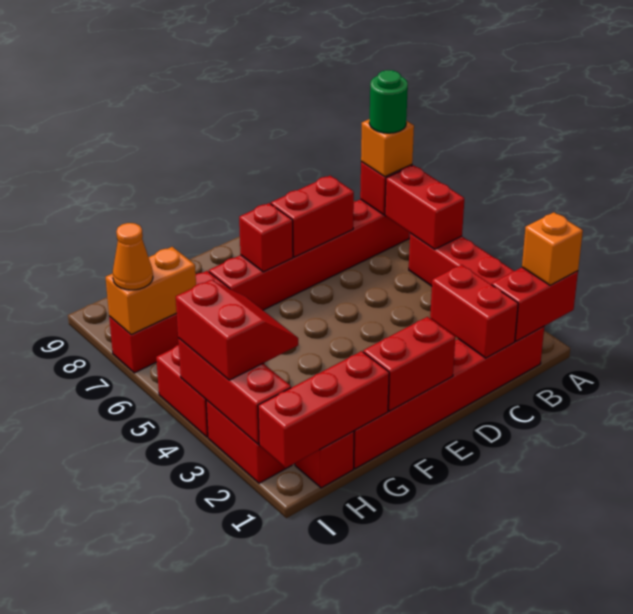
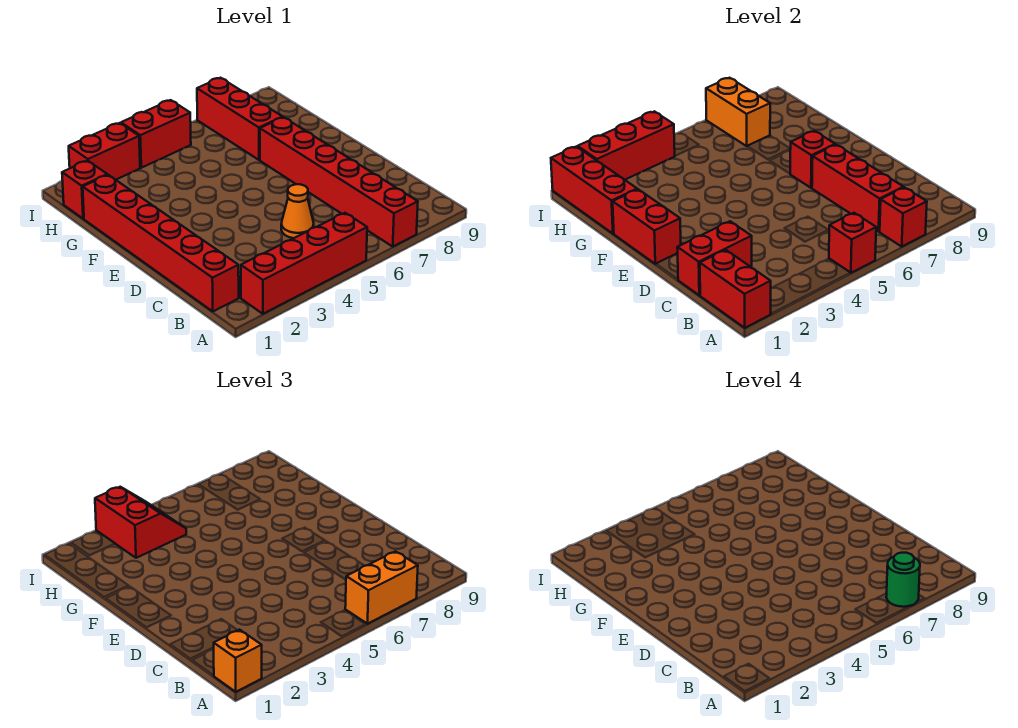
red brick A5:A6 level 2 -> red brick A5 level 2
orange brick A7 level 3 -> orange brick A6:A7 level 3
red brick C7:D7 level 2 -> red brick B7:D7 level 2
red slope H3:I4 level 3 top I -> red slope H3:I4 level 3 top 3
orange cone I7 level 3 -> orange cone C5 level 1

